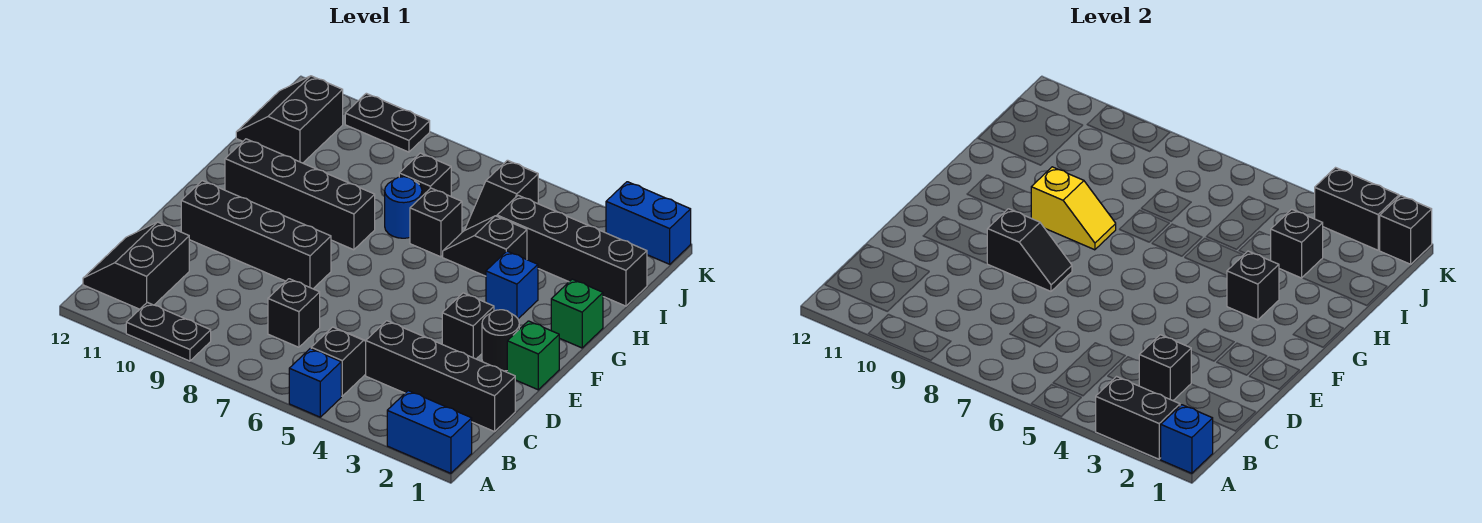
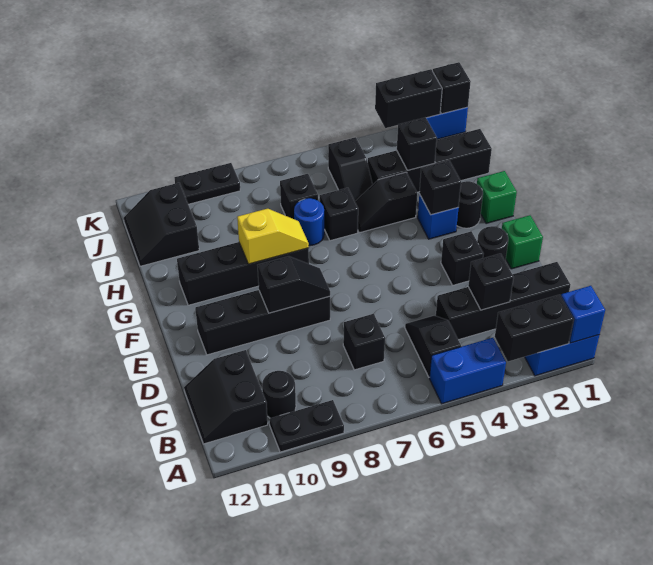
blue brick A5 level 1 -> blue brick A4:A5 level 1
none -> black round brick B10 level 1
none -> black round brick G2 level 1

